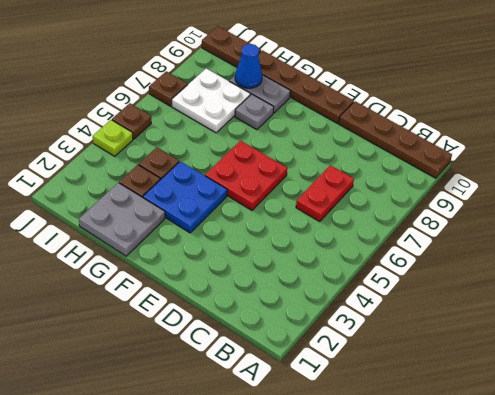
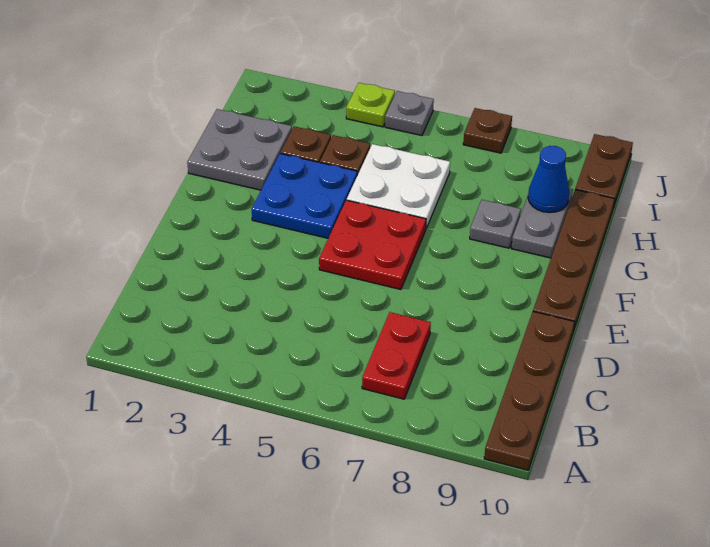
red plate C6:C7 level 1 -> red plate B7:C7 level 1
white plate H7:I8 level 1 -> white plate G5:H6 level 1
brown plate J5 level 1 -> grey plate J5 level 1

